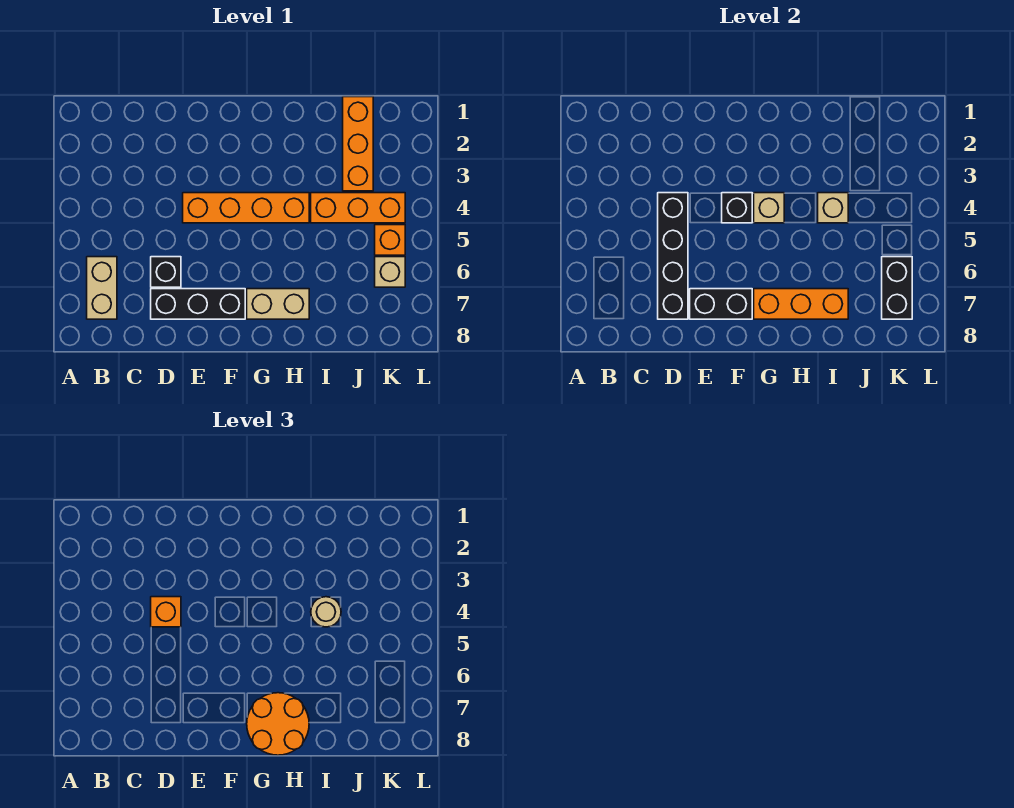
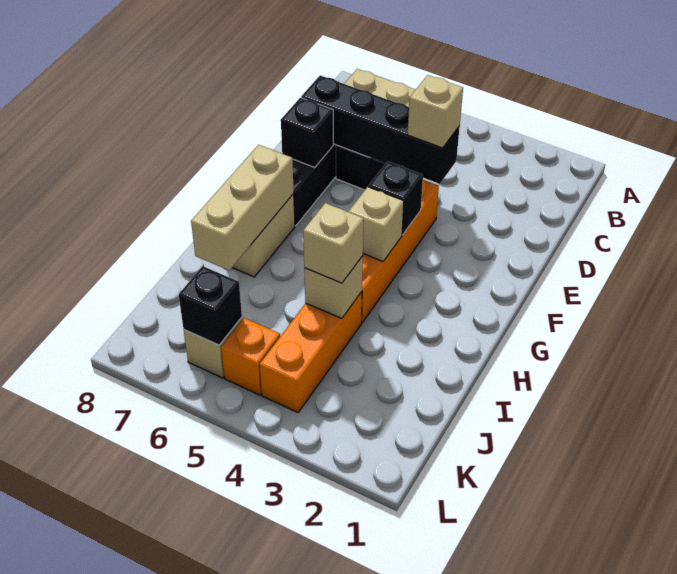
orange brick D4 level 3 -> tan brick D4 level 3
black brick E7:F7 level 2 -> black brick E7 level 2
orange brick G7:I7 level 2 -> tan brick G7:I7 level 2
orange round brick G7:H8 level 3 -> none
tan round brick I4 level 3 -> tan brick I4 level 3
orange brick J1:J3 level 1 -> none
black brick K6:K7 level 2 -> black brick K6 level 2

